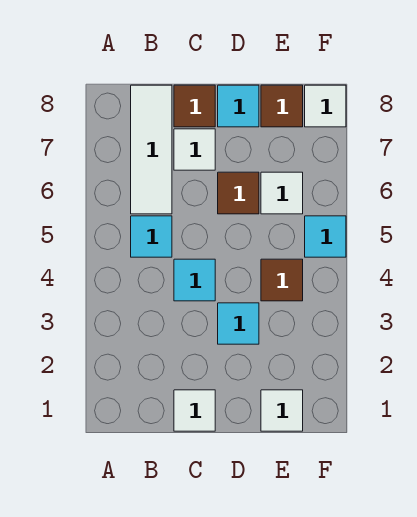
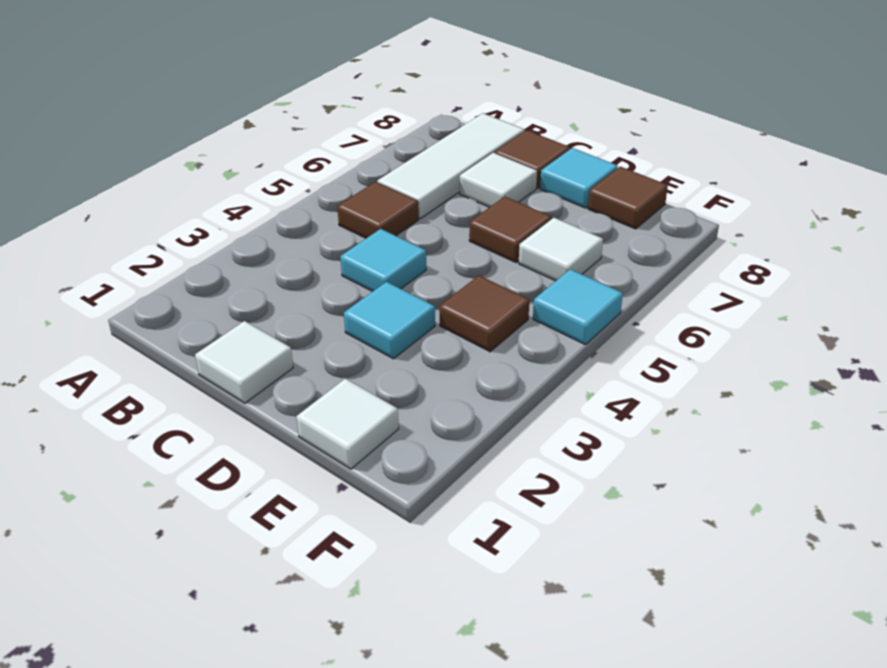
cyan tile B5 level 1 -> brown tile B5 level 1
white tile F8 level 1 -> none

